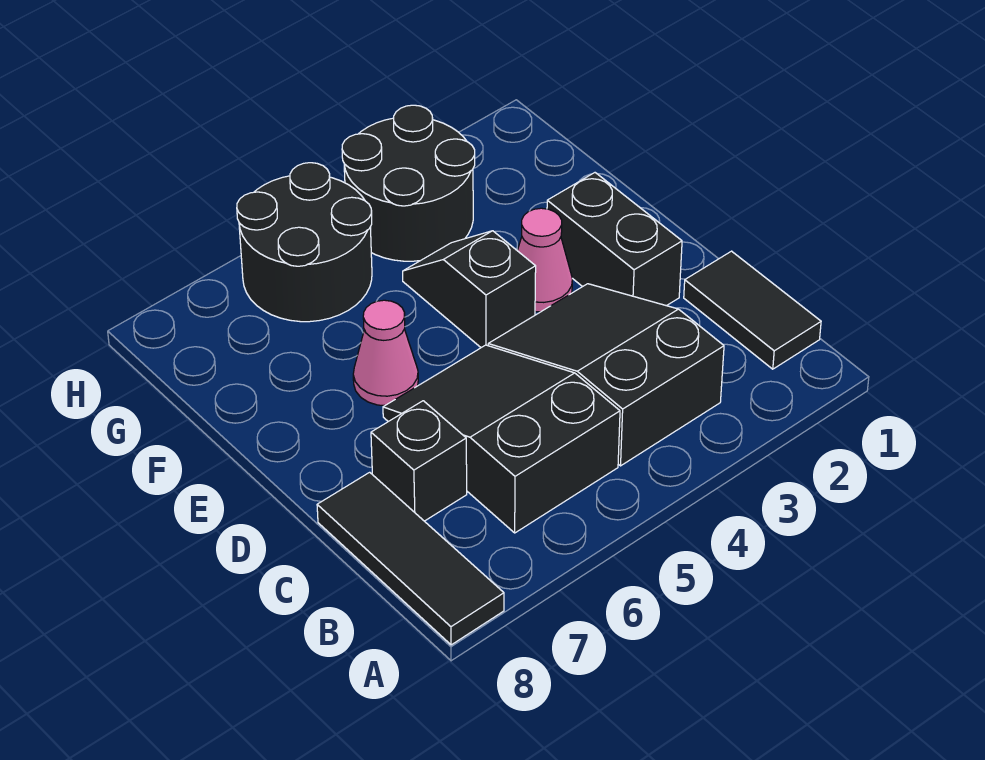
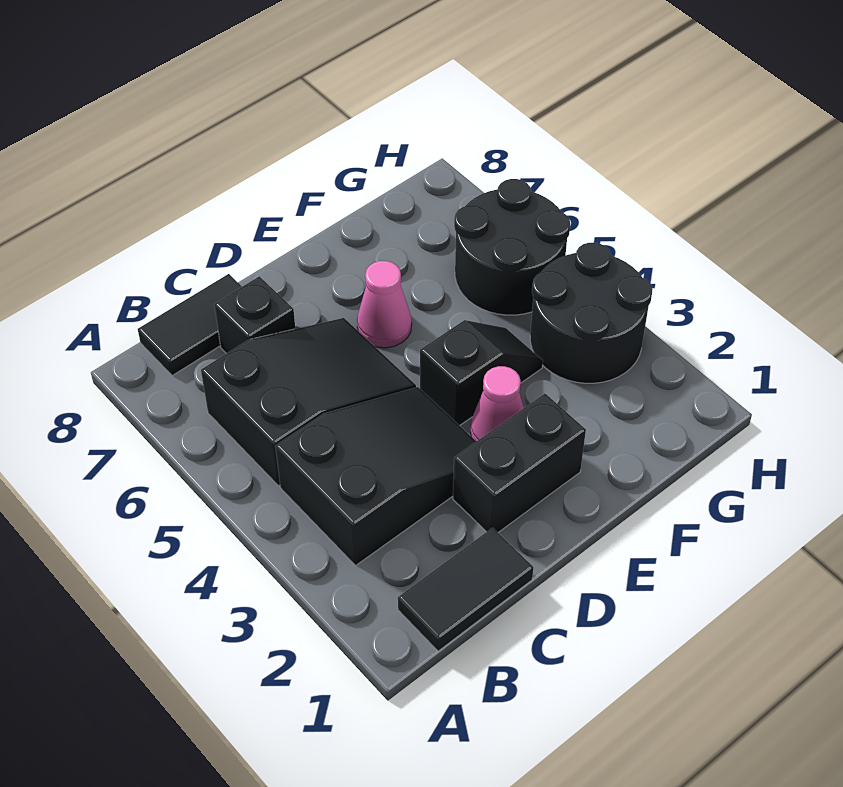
black tile A8:C8 level 1 -> black tile B8:C8 level 1

